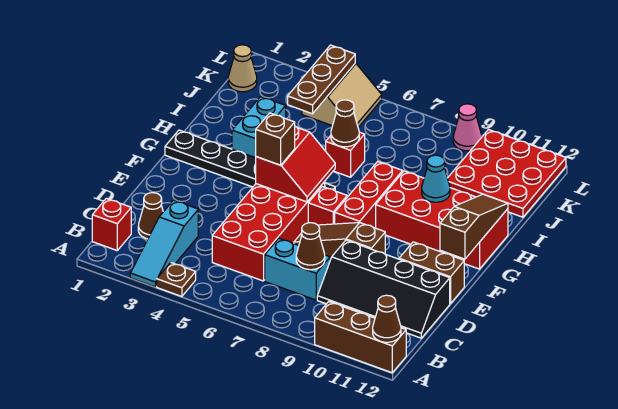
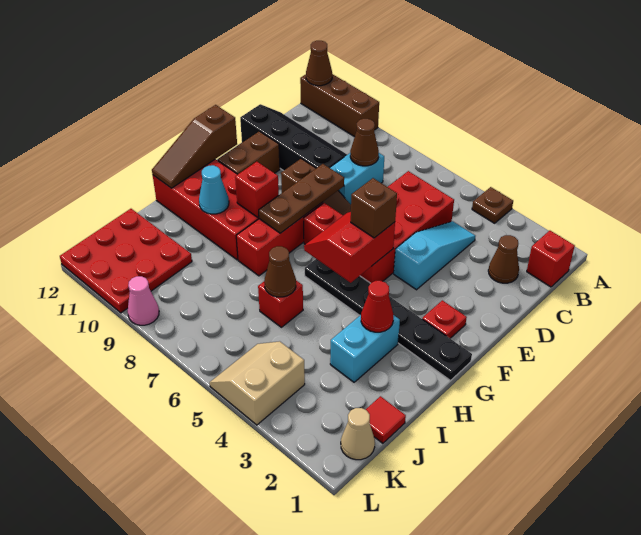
cyan slope A3:C3 level 1 top C -> cyan slope C4:E4 level 1 top E
cyan brick C7:C8 level 1 -> cyan brick C8:D8 level 1
brown brick E11:E12 level 1 -> brown brick E11:F11 level 1
none -> red plate F2 level 1
none -> red brick G9 level 2
none -> red cone H3 level 2
none -> red tile J1 level 1
brown plate J4:L4 level 2 -> brown plate E8:G8 level 2

